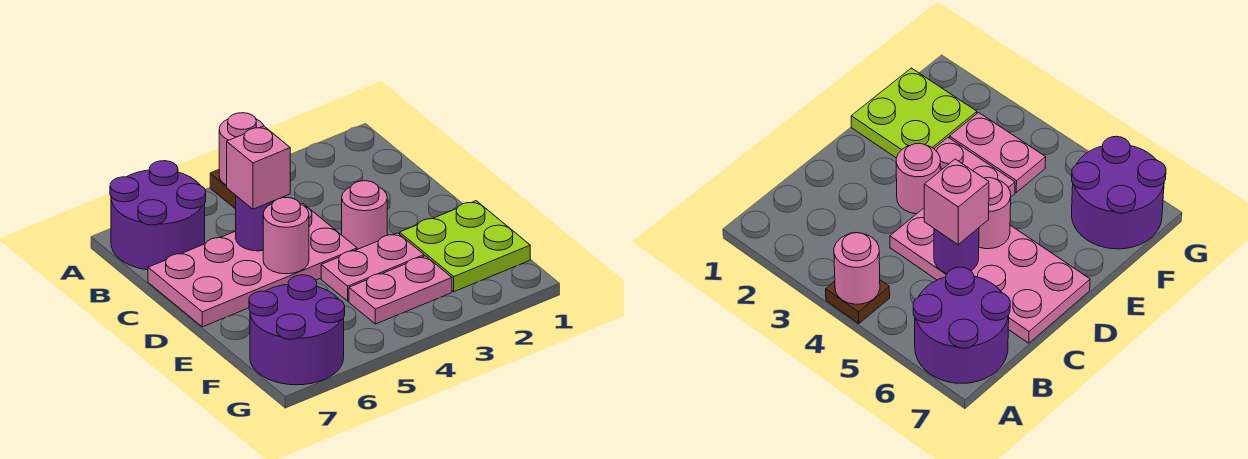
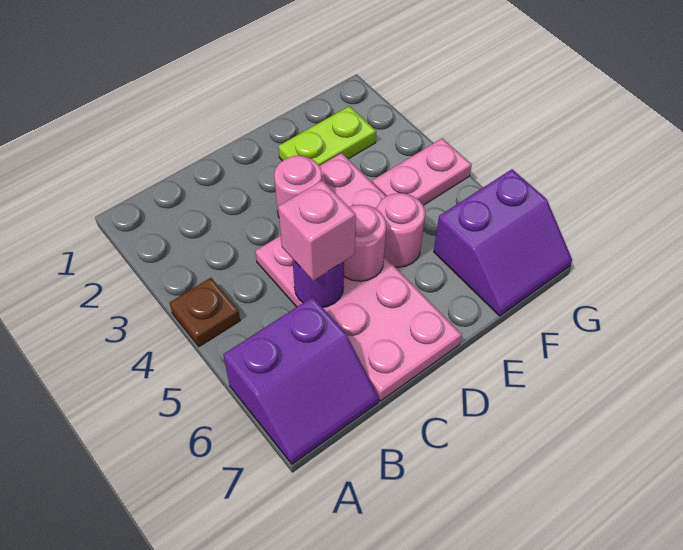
pink round brick A4 level 2 -> pink round brick E5 level 1
purple round brick A6:B7 level 1 -> purple slope A6:B7 level 1 top 6
lime plate E1:F2 level 1 -> lime plate E2:F2 level 1
pink plate F3:F4 level 1 -> pink plate F4:G4 level 1
purple round brick F6:G7 level 1 -> purple slope F6:G7 level 1 top 6

